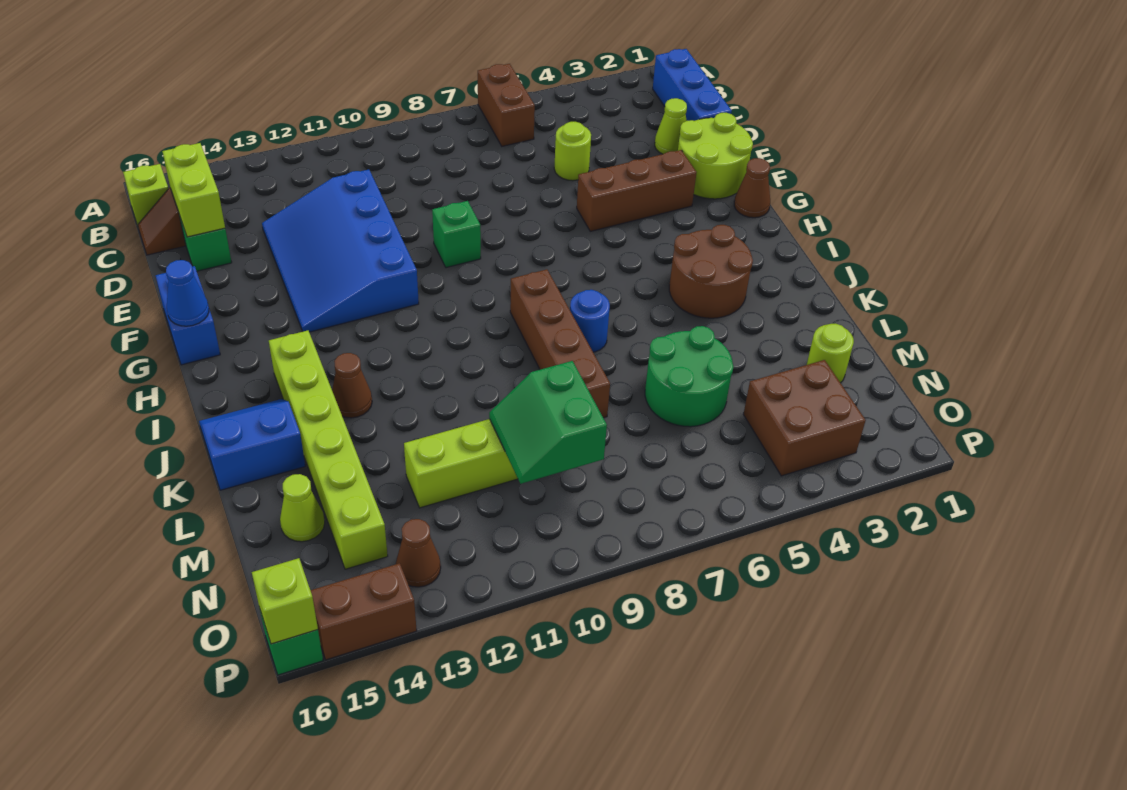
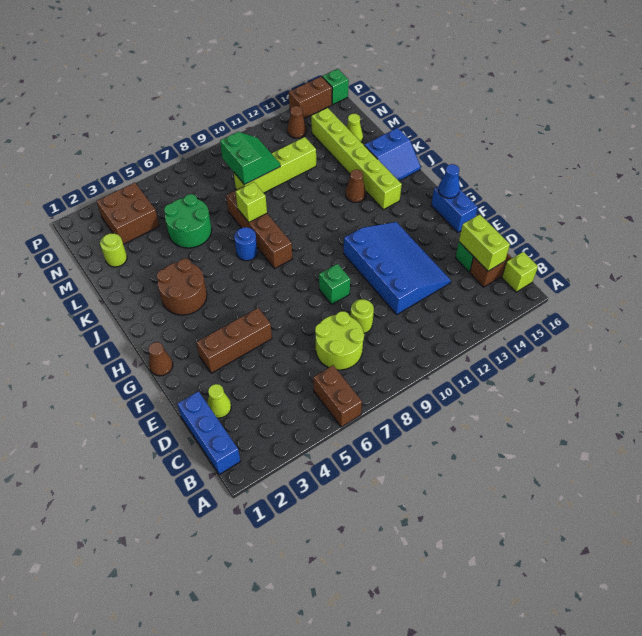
lime round brick D5 level 1 -> lime round brick D9 level 1
lime round brick E1:F2 level 1 -> lime round brick C7:D8 level 1
lime brick P16 level 2 -> lime brick K8 level 2

